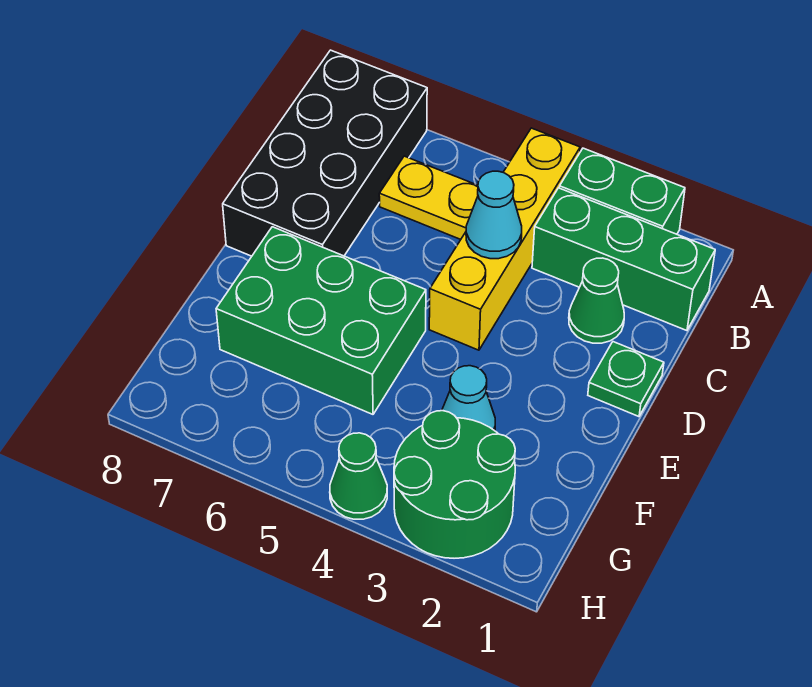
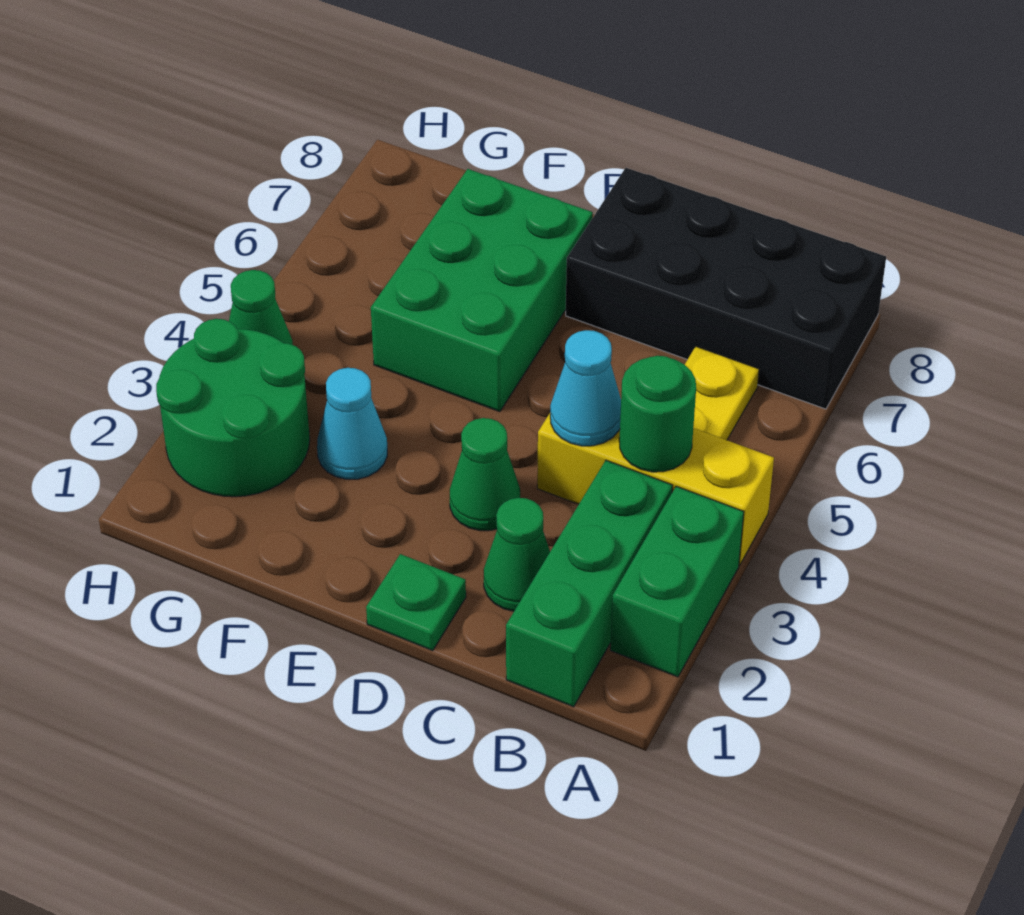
yellow brick A4:D4 level 1 -> yellow brick A4:C4 level 1
none -> green round brick B4 level 2
none -> green cone D3 level 1

